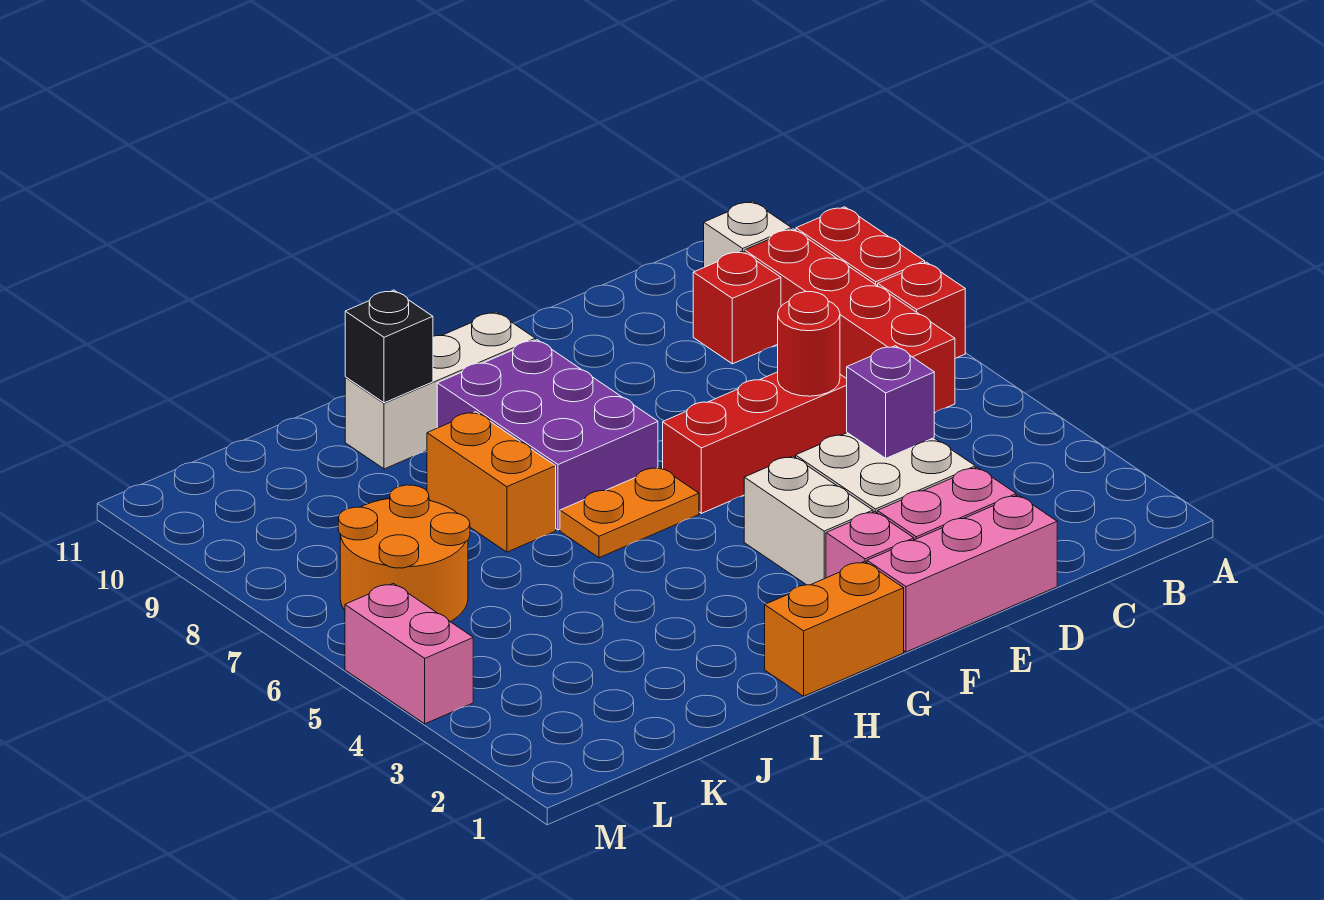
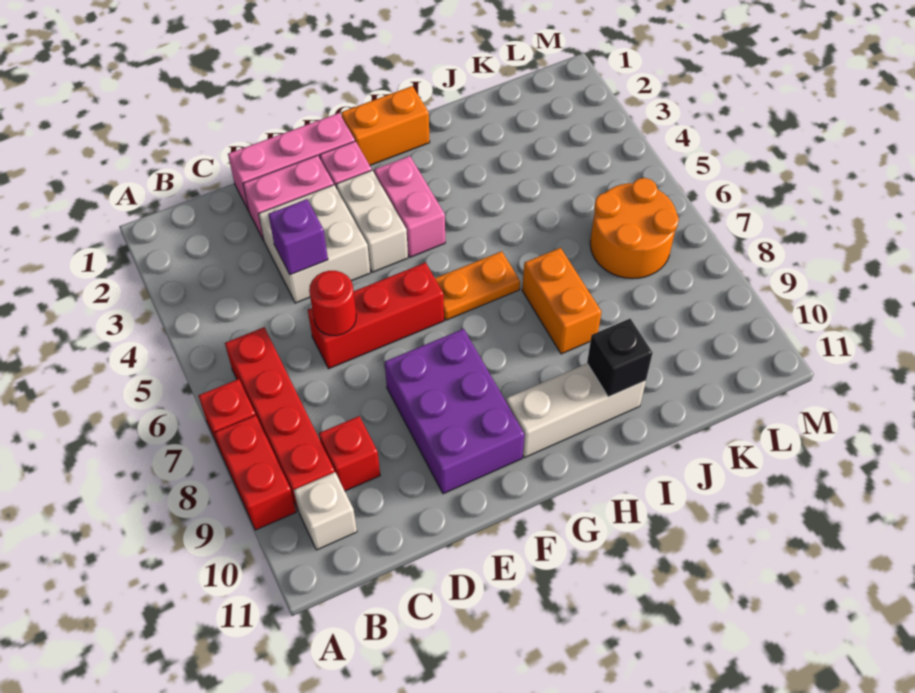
purple brick G7:H9 level 1 -> purple brick E8:F10 level 1
pink brick M4:M5 level 1 -> pink brick G3:G4 level 1

